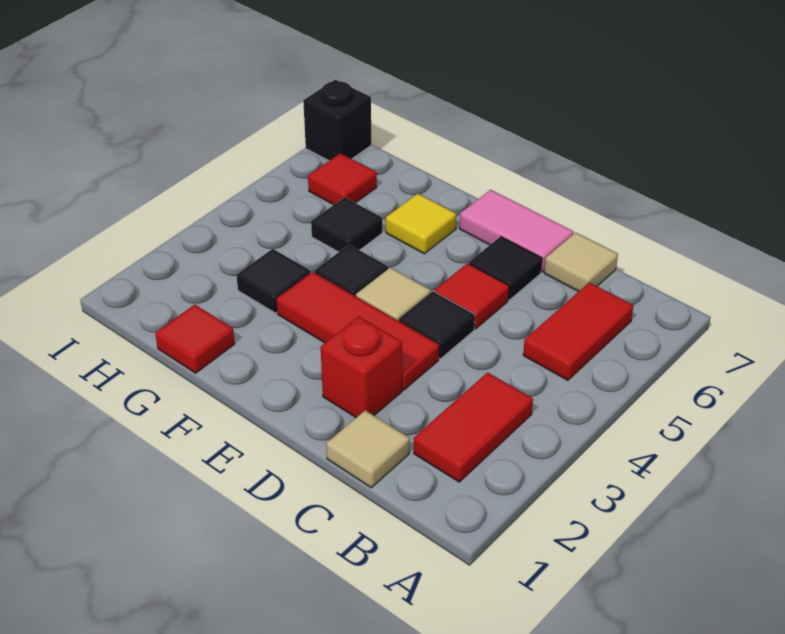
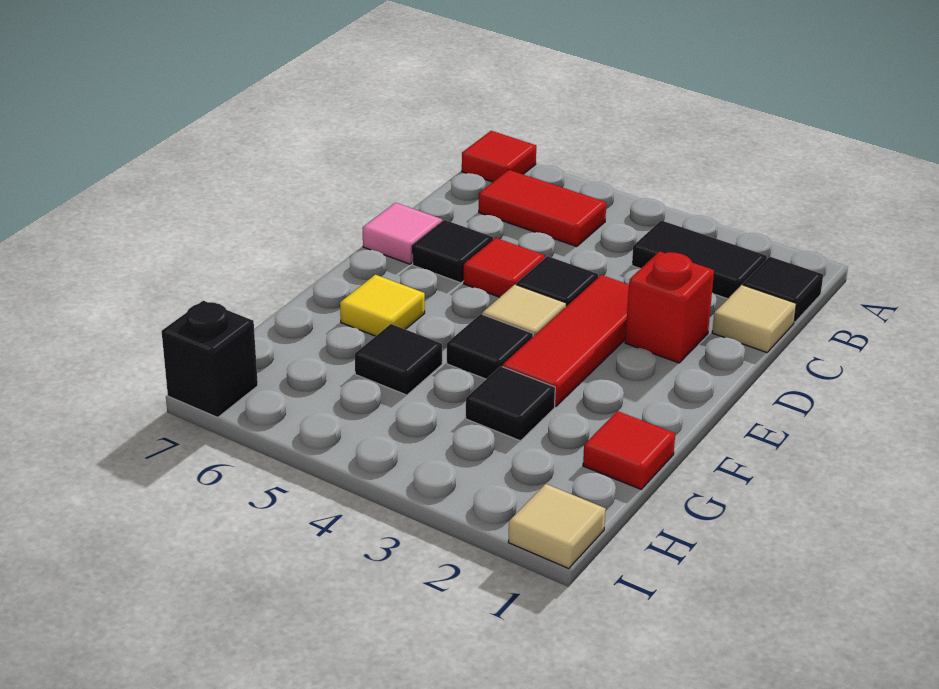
none -> black tile B1 level 1
red tile B2:B3 level 1 -> black tile B2:B3 level 1
tan tile C7 level 1 -> tan tile I1 level 1
pink tile D7:E7 level 1 -> pink tile D7 level 1
red tile H6 level 1 -> red tile A7 level 1

